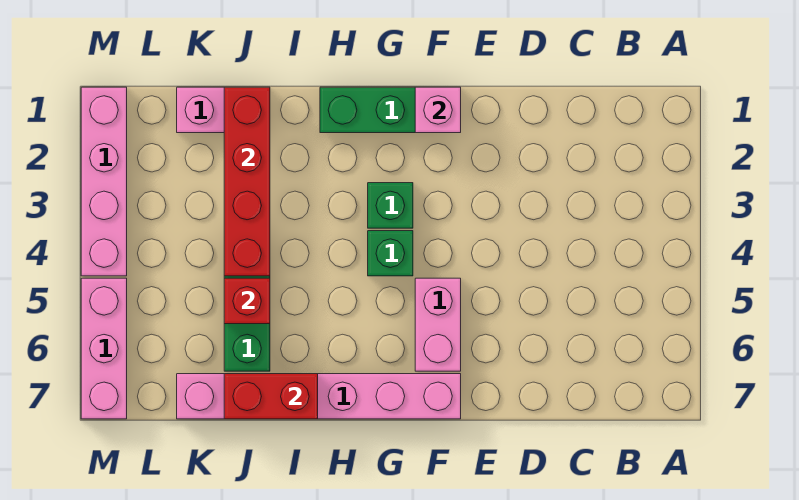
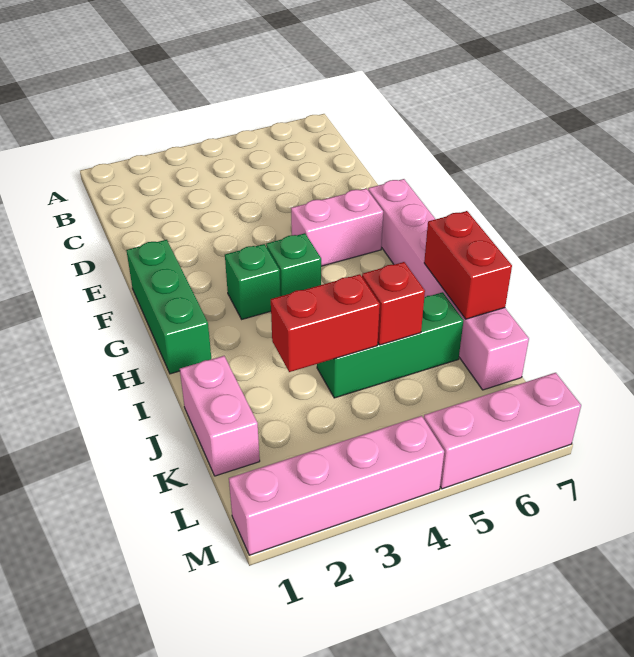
pink brick F1 level 2 -> none
red brick J1:J4 level 2 -> red brick J3:J4 level 2

